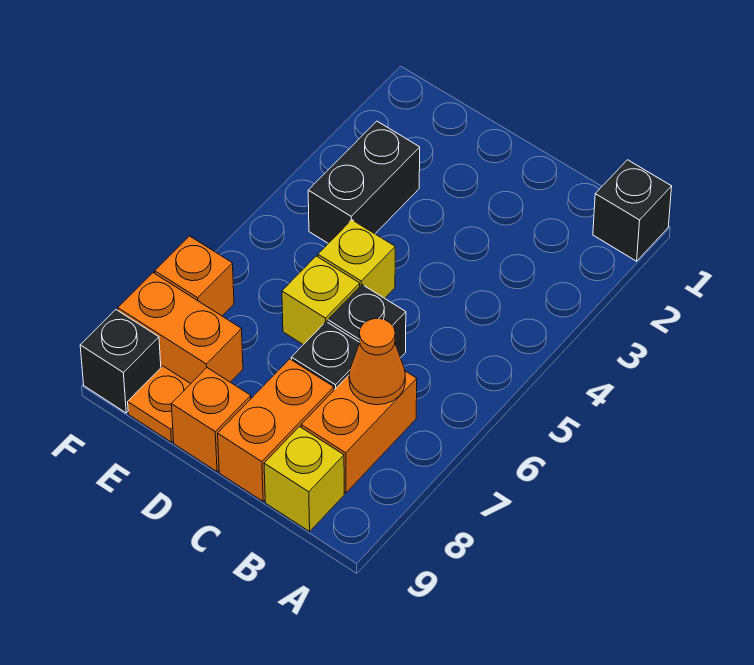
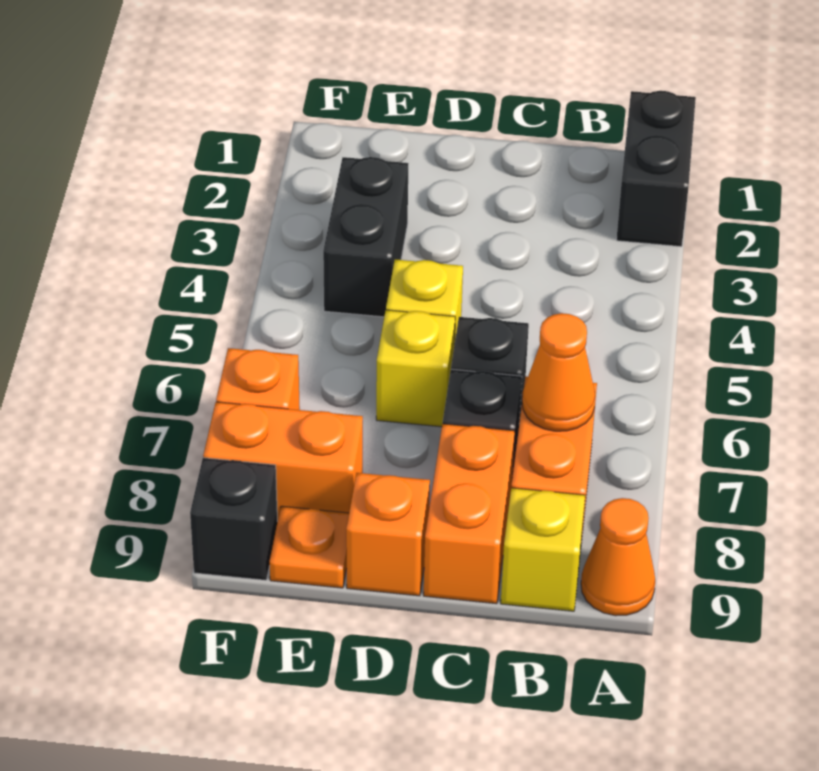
black brick A1 level 1 -> black brick A1:A2 level 1
none -> orange cone A9 level 1

